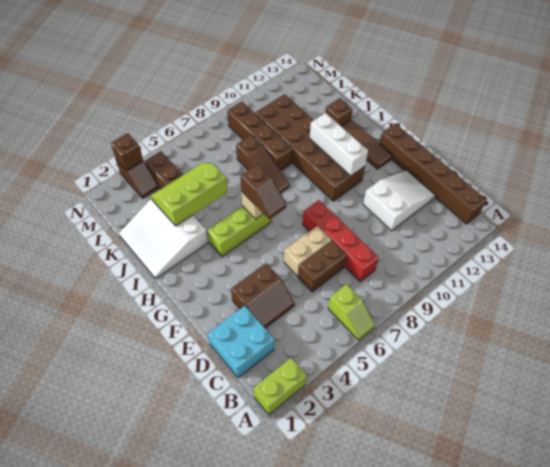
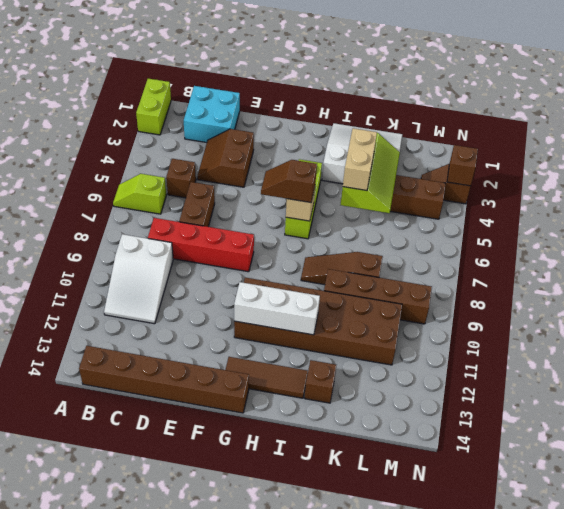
none -> brown brick C5 level 1
white slope D11:E13 level 1 top 11 -> white slope B9:C11 level 1 top 9
tan brick E6:E7 level 1 -> tan brick J4:J5 level 3

